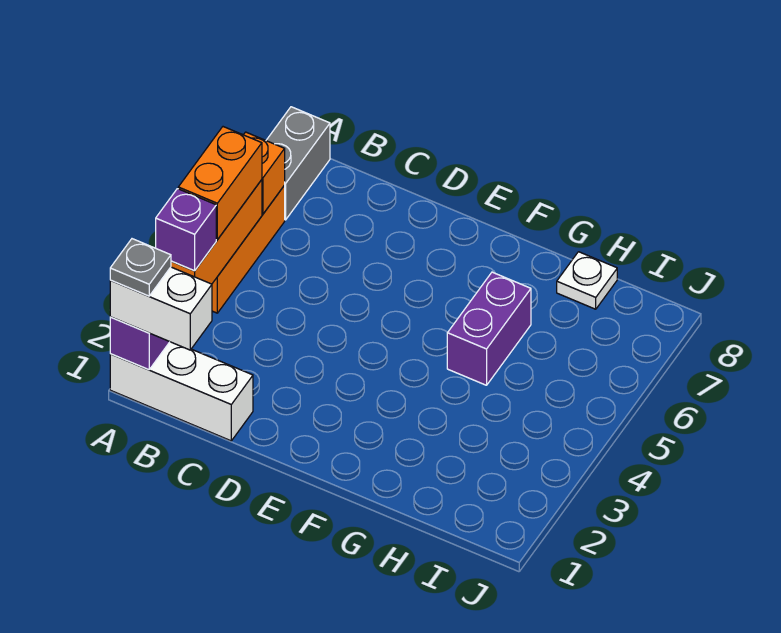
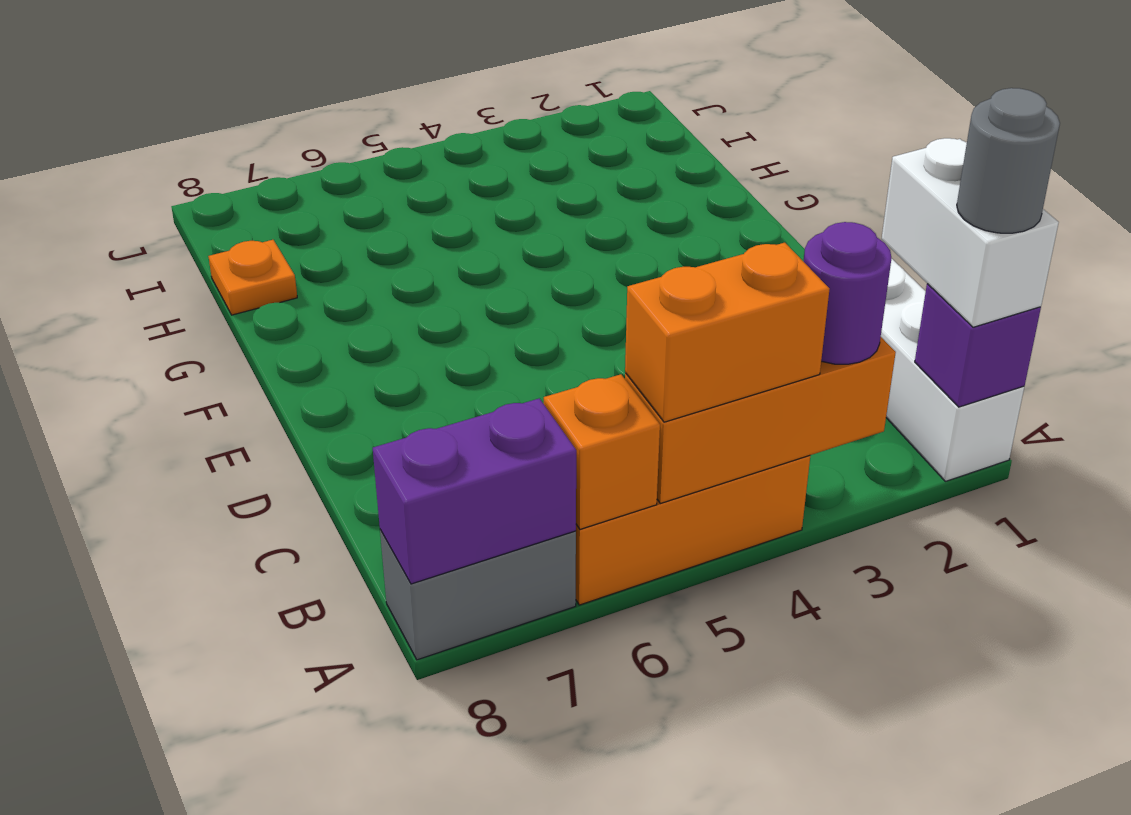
grey plate A1 level 4 -> grey round brick A1 level 4
purple brick A3 level 3 -> purple round brick A3 level 3
purple brick G5:G6 level 1 -> purple brick A7:A8 level 2
white plate H8 level 1 -> orange plate H8 level 1

